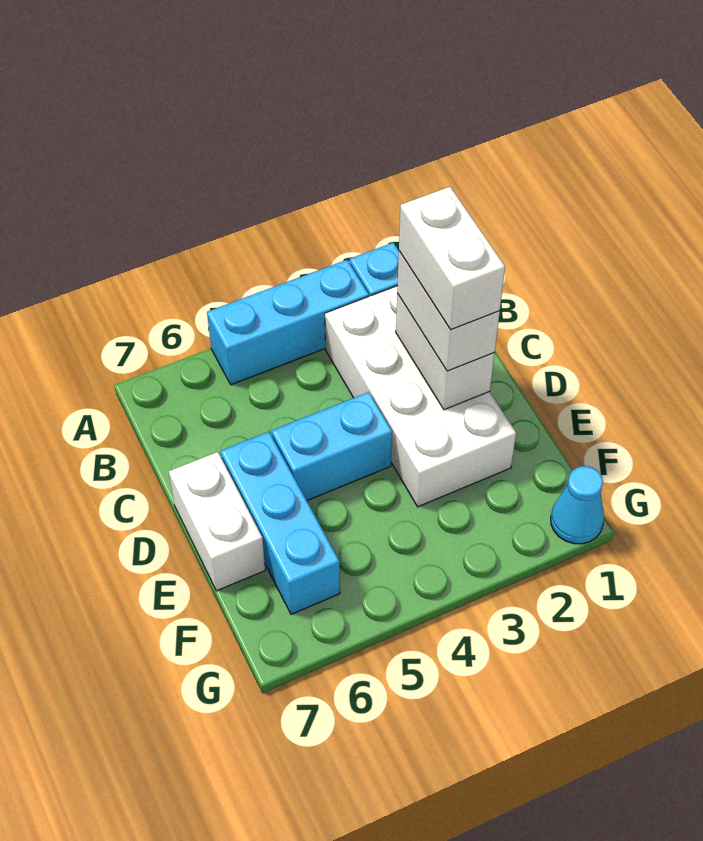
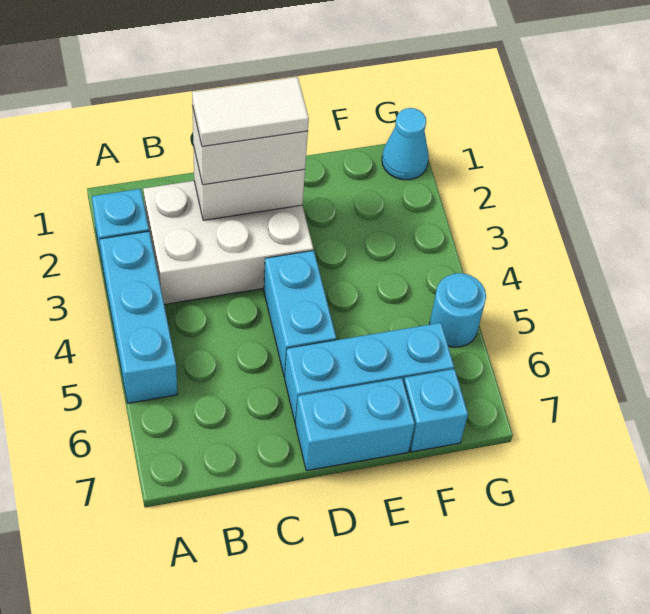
white brick B2:E3 level 1 -> white brick B2:D3 level 1
white brick C2:D2 level 4 -> white tile C2:D2 level 4
white brick D7:E7 level 1 -> cyan brick D7:E7 level 1
none -> cyan brick F7 level 1
none -> cyan round brick G5 level 1

